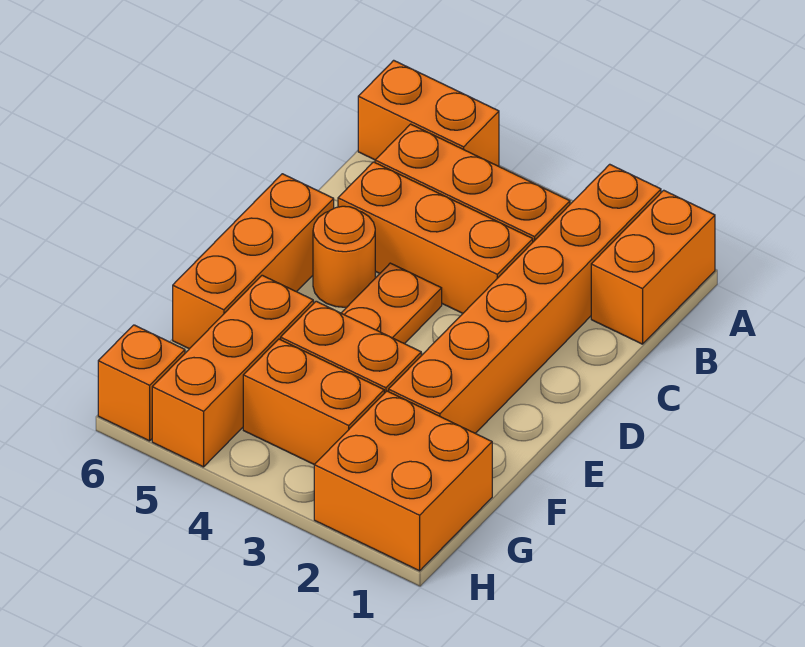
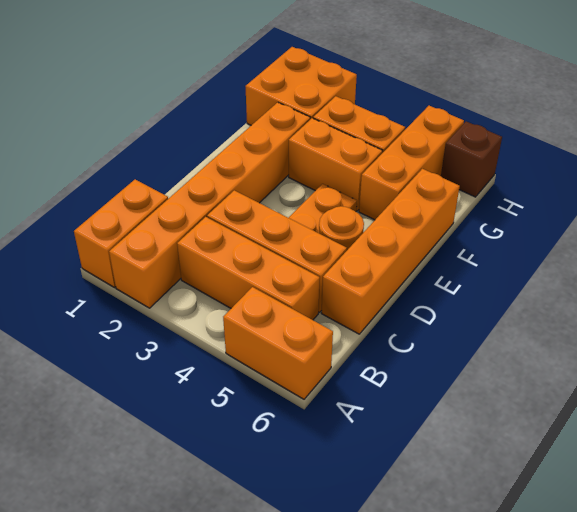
orange brick D6:F6 level 1 -> orange brick C6:F6 level 1
orange brick H6 level 1 -> brown brick H6 level 1

